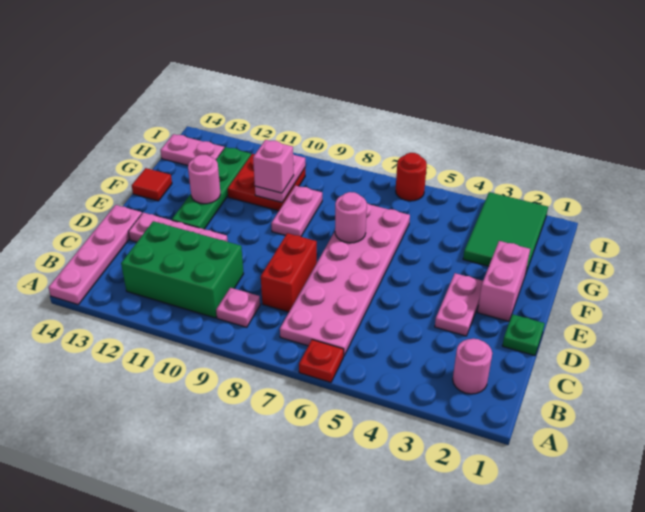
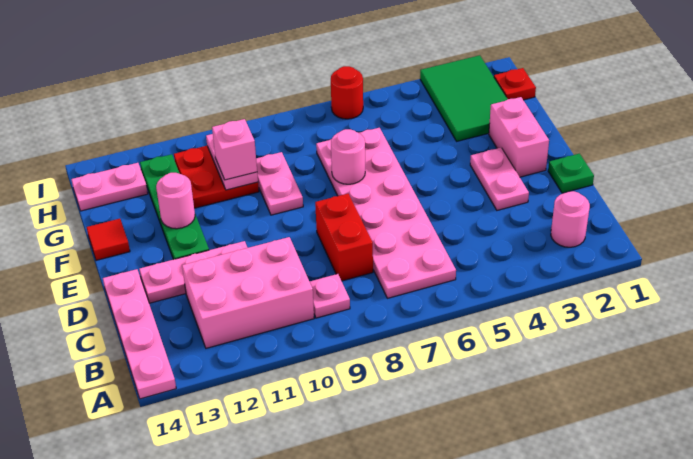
red plate A6 level 1 -> red plate H1 level 1
green brick B10:C12 level 1 -> pink brick B10:C12 level 1

